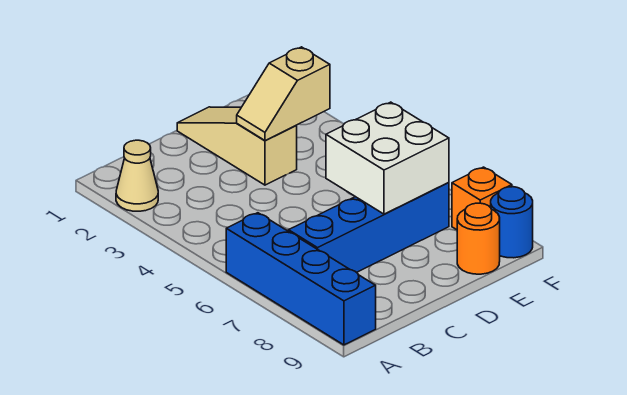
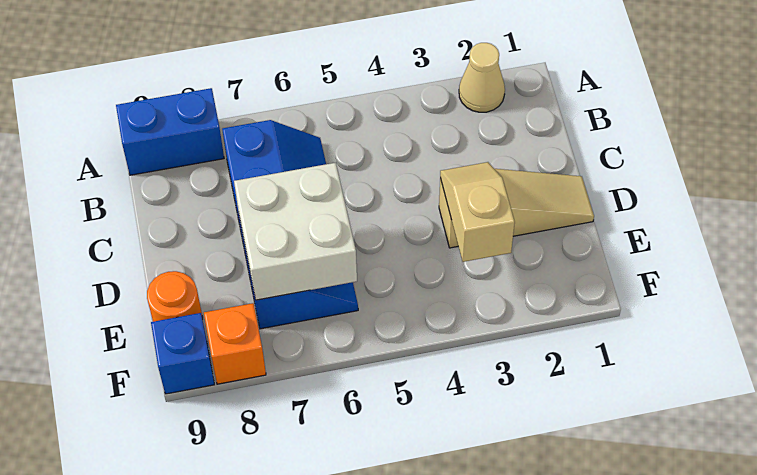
blue brick A6:A9 level 1 -> blue brick A8:A9 level 1
blue round brick F9 level 1 -> blue brick F9 level 1

